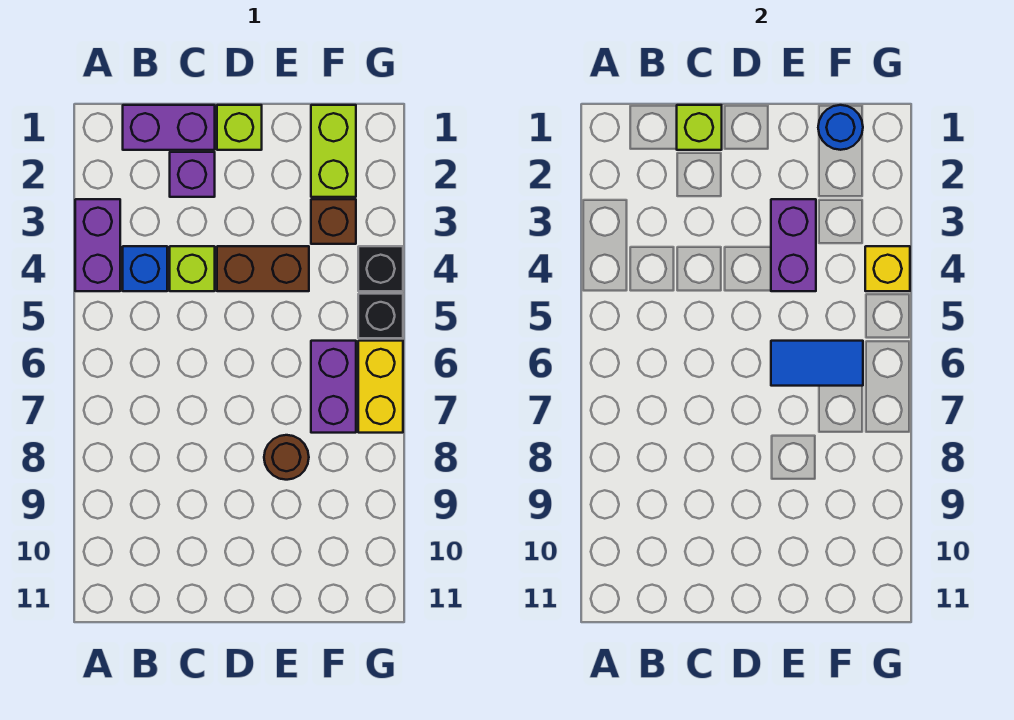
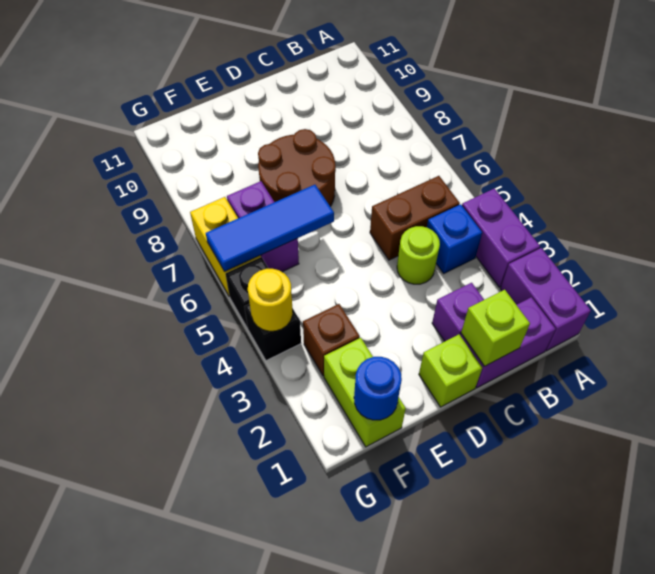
lime brick C4 level 1 -> lime round brick C4 level 1
brown brick D4:E4 level 1 -> brown brick B5:C5 level 1
purple brick E3:E4 level 2 -> purple brick A1:A2 level 1
blue tile E6:F6 level 2 -> blue tile E6:G6 level 2
brown round brick E8 level 1 -> brown round brick D7:E8 level 1
yellow brick G4 level 2 -> yellow round brick G4 level 2

